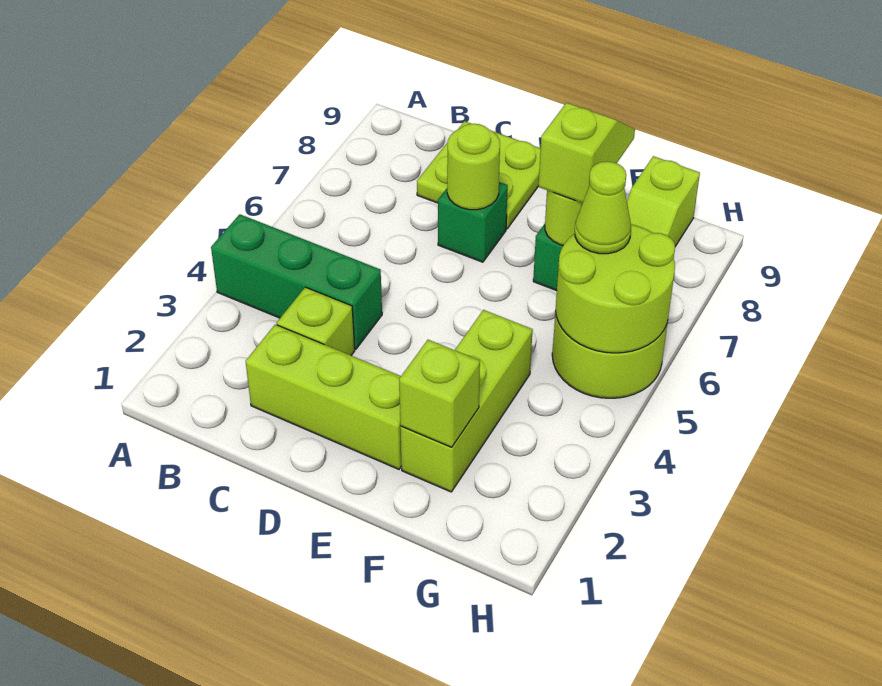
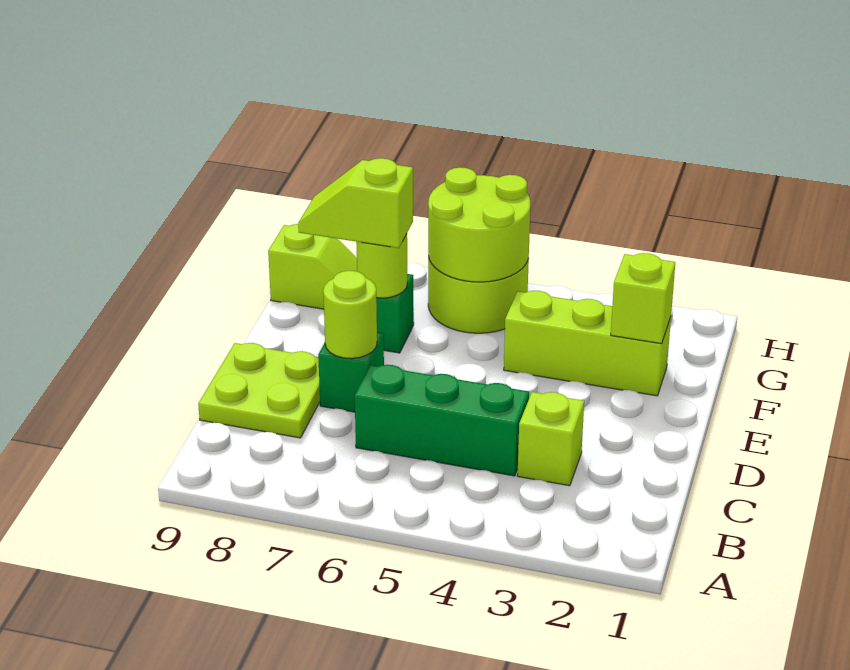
green brick A4:C4 level 1 -> green brick C4:C6 level 1
lime brick C2:E2 level 1 -> none
lime cone G6 level 3 -> none

